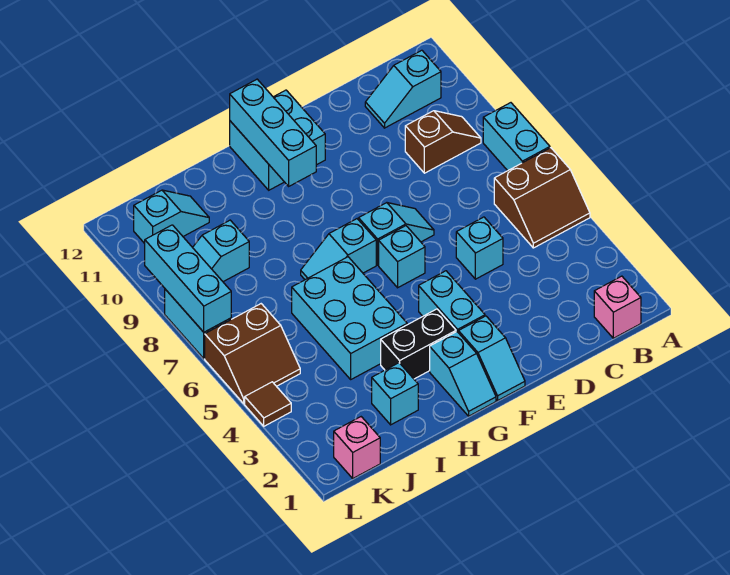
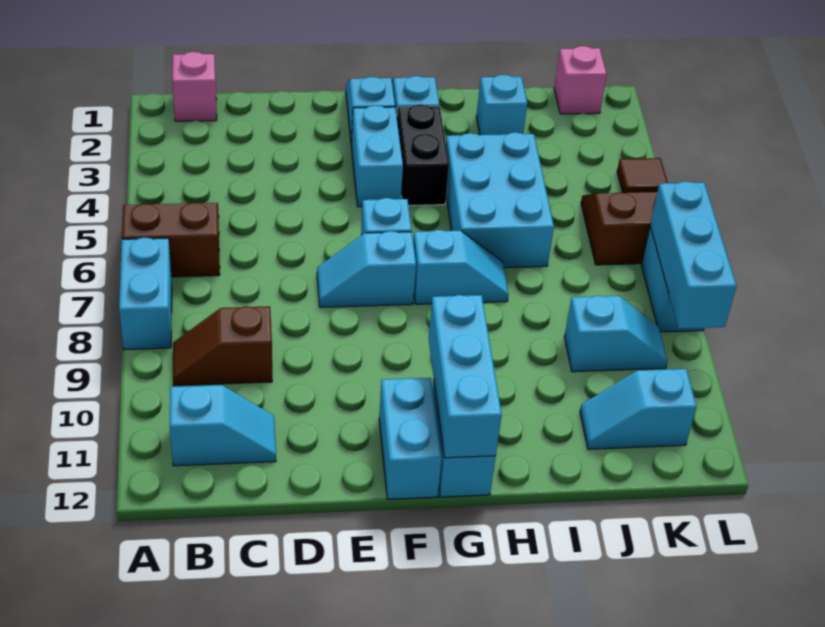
cyan brick D5 level 1 -> none
black brick G3:H3 level 1 -> black brick G3:G4 level 1

